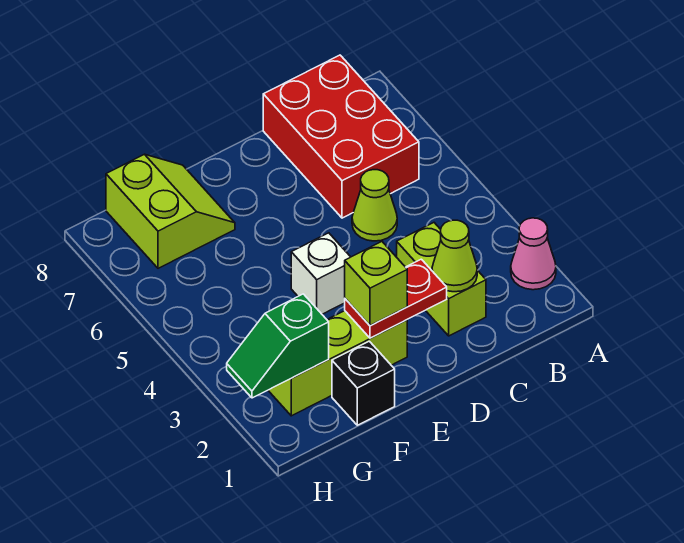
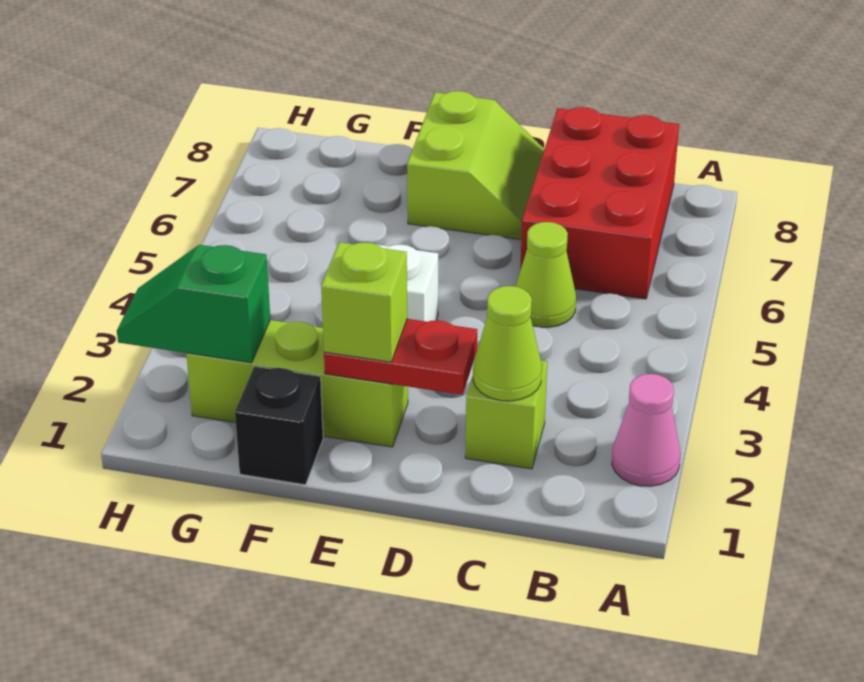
lime brick C2:C3 level 1 -> lime brick C2 level 1
lime slope F7:G8 level 1 top G -> lime slope D7:E8 level 1 top E

